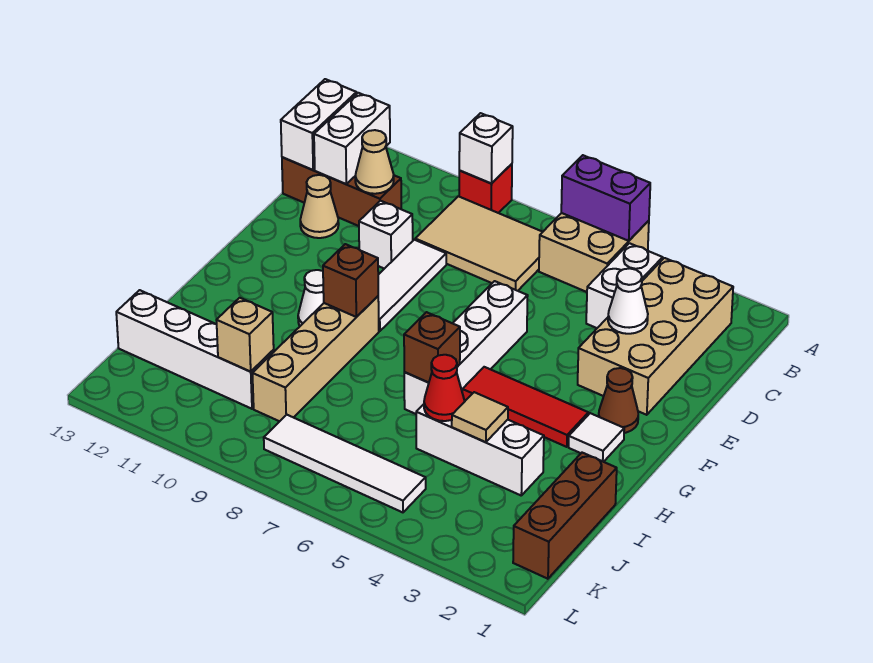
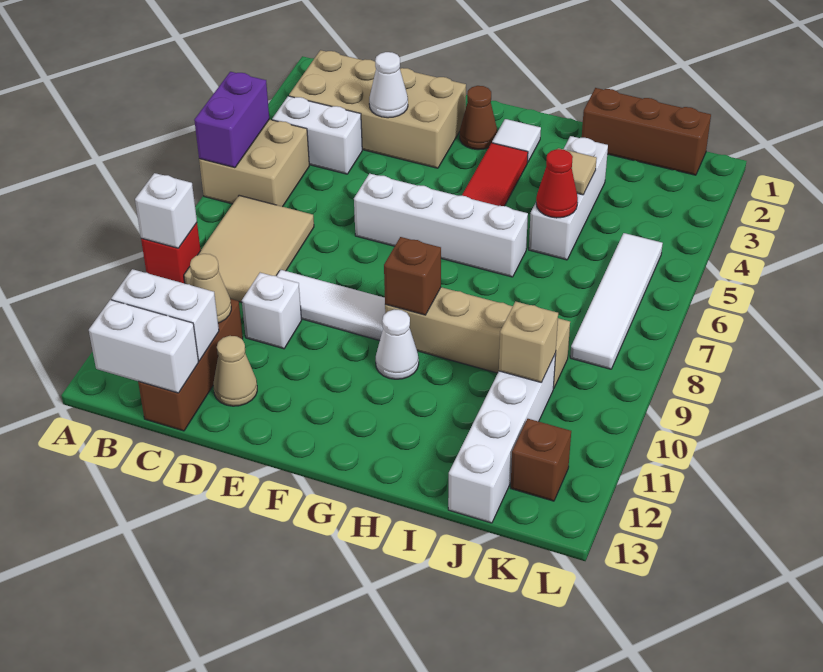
brown brick H6 level 2 -> brown brick K12 level 1

